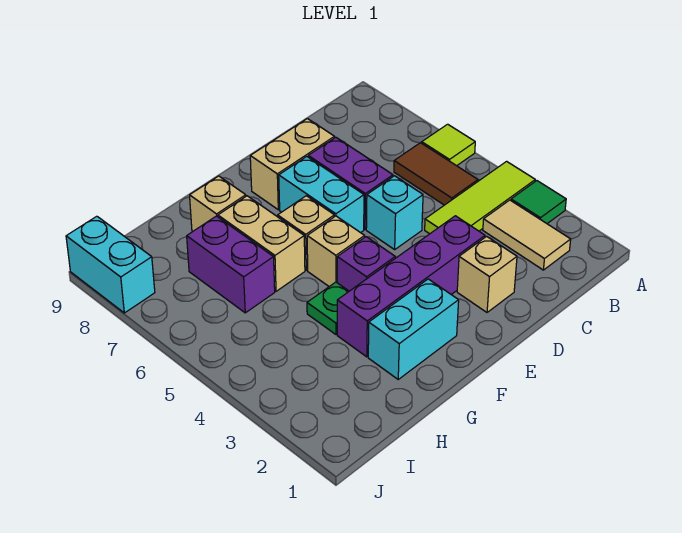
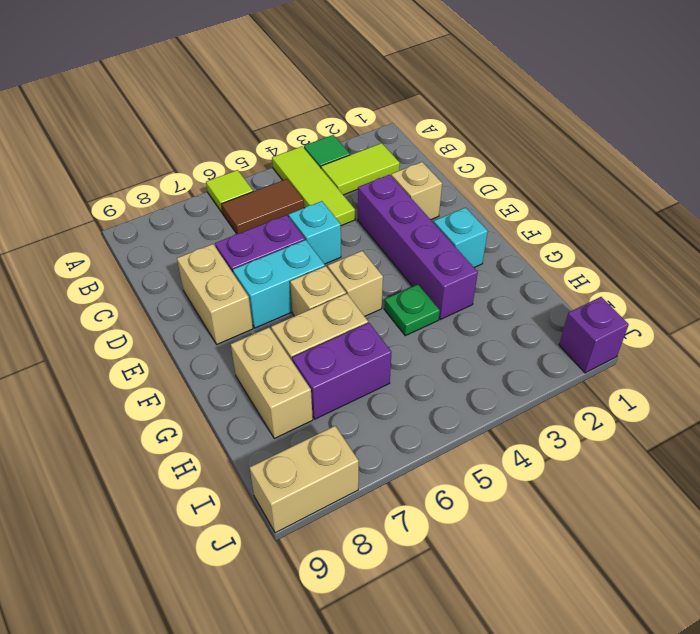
tan tile B2:B3 level 1 -> lime tile B2:B3 level 1
cyan brick F2:G2 level 1 -> cyan brick F2 level 1
purple brick F4 level 1 -> purple brick J1 level 1
tan brick G8 level 1 -> tan brick G8:H8 level 1
cyan brick J8:J9 level 1 -> tan brick J8:J9 level 1

